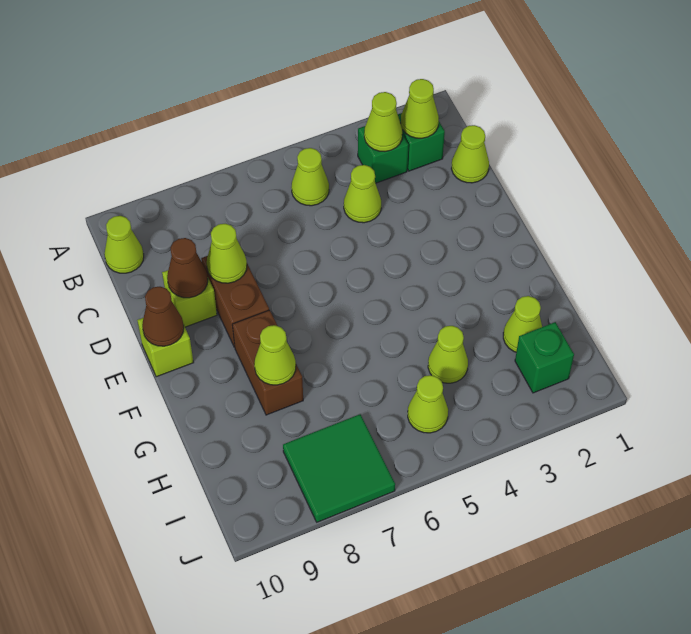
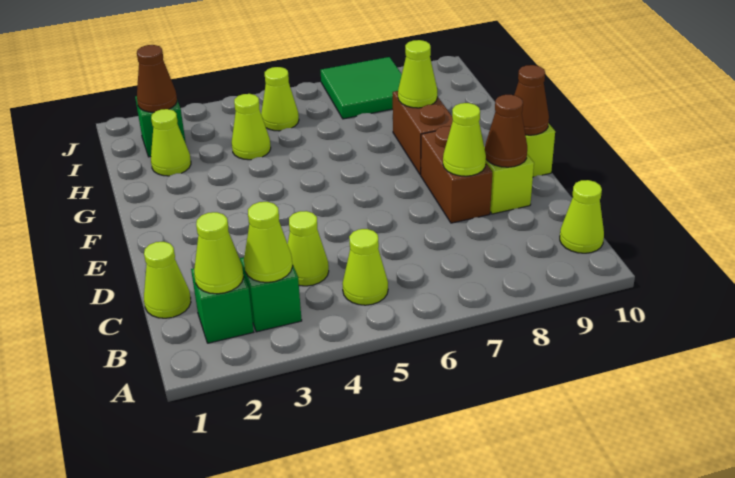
none -> brown cone I2 level 2

